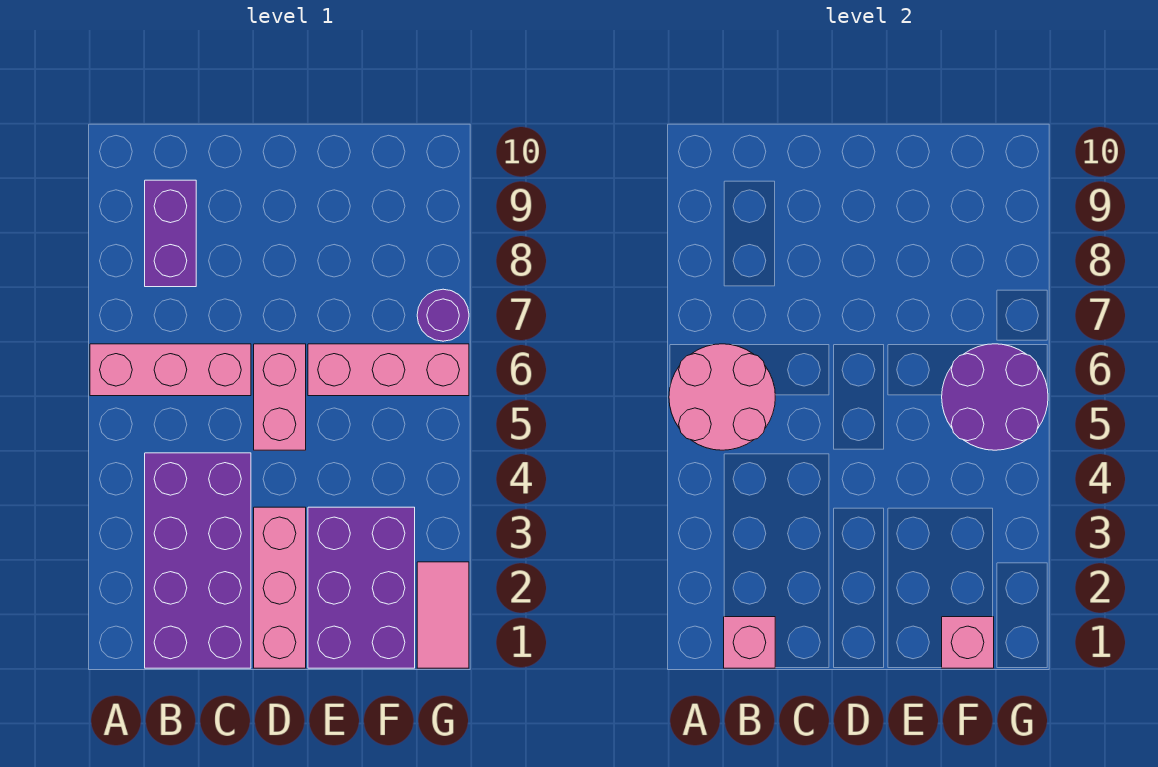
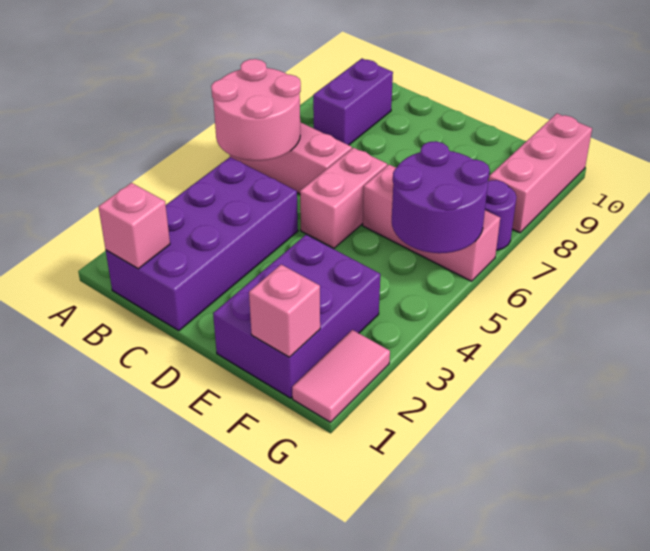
pink brick D1:D3 level 1 -> pink brick G8:G10 level 1

